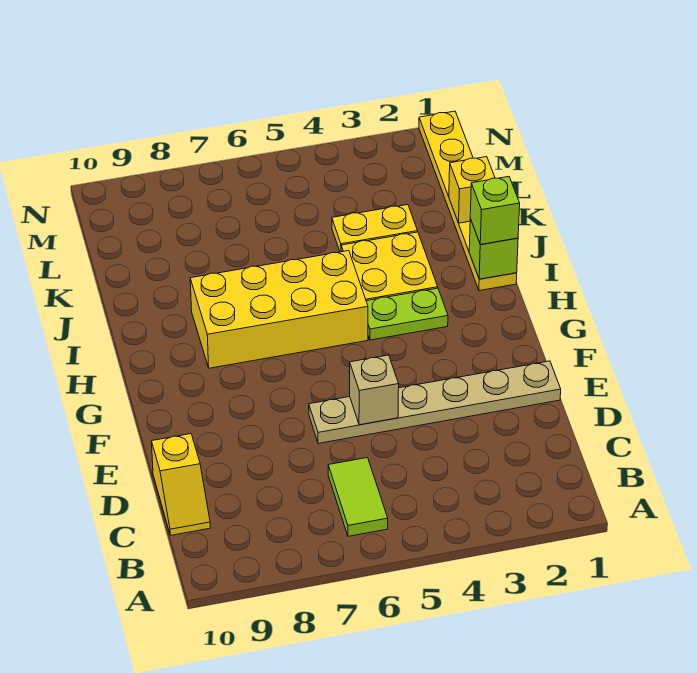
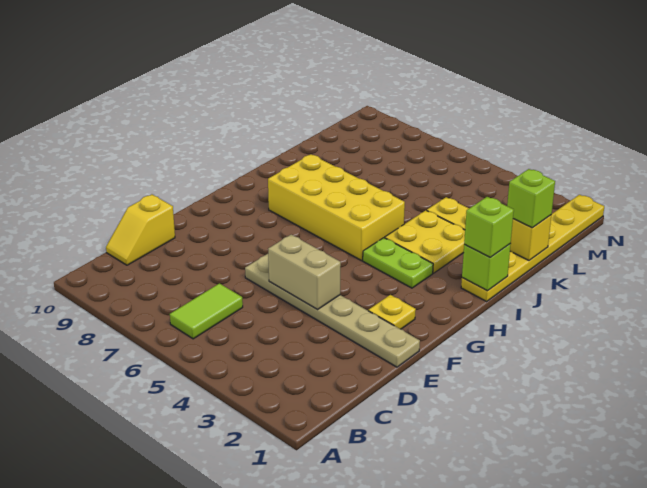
tan brick E5 level 2 -> tan brick E4:E5 level 2
none -> yellow plate F2 level 1
none -> lime brick K1 level 3

